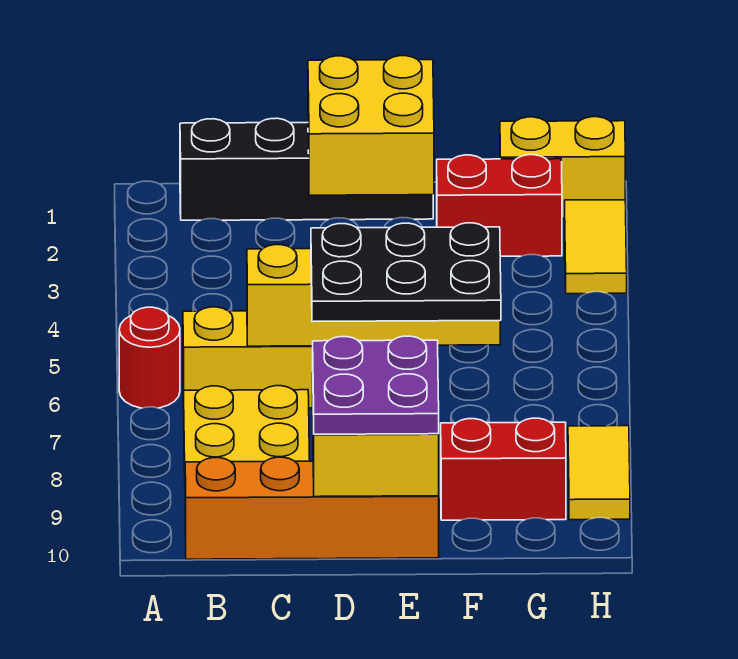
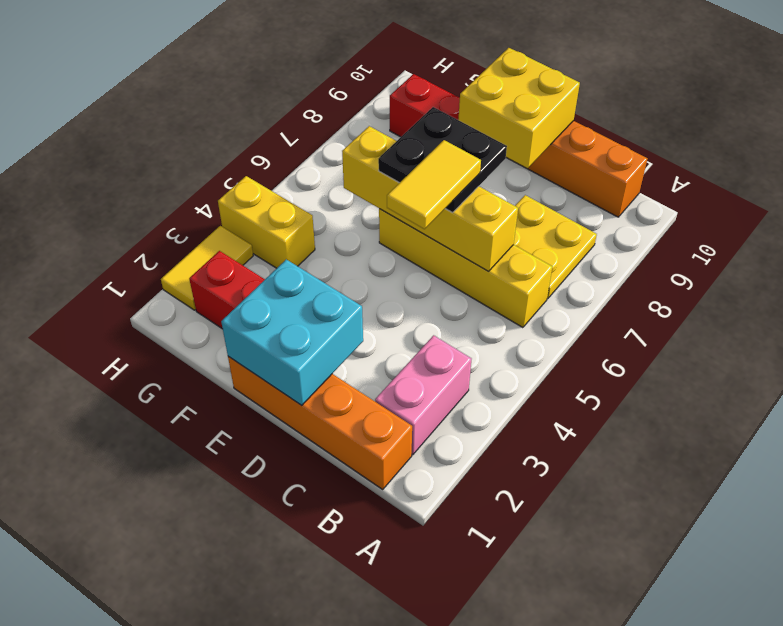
red round brick A6 level 1 -> none
black brick B1:E1 level 1 -> orange brick B1:E1 level 1
none -> pink brick B2:B3 level 1
yellow brick D1:E2 level 2 -> cyan brick D1:E2 level 2
black plate D6:F7 level 3 -> black plate D6:E7 level 3
purple plate D9:E10 level 3 -> none
yellow brick G1:H1 level 1 -> yellow brick G4:H4 level 1
yellow tile H8:H9 level 1 -> yellow tile D5:D6 level 4

